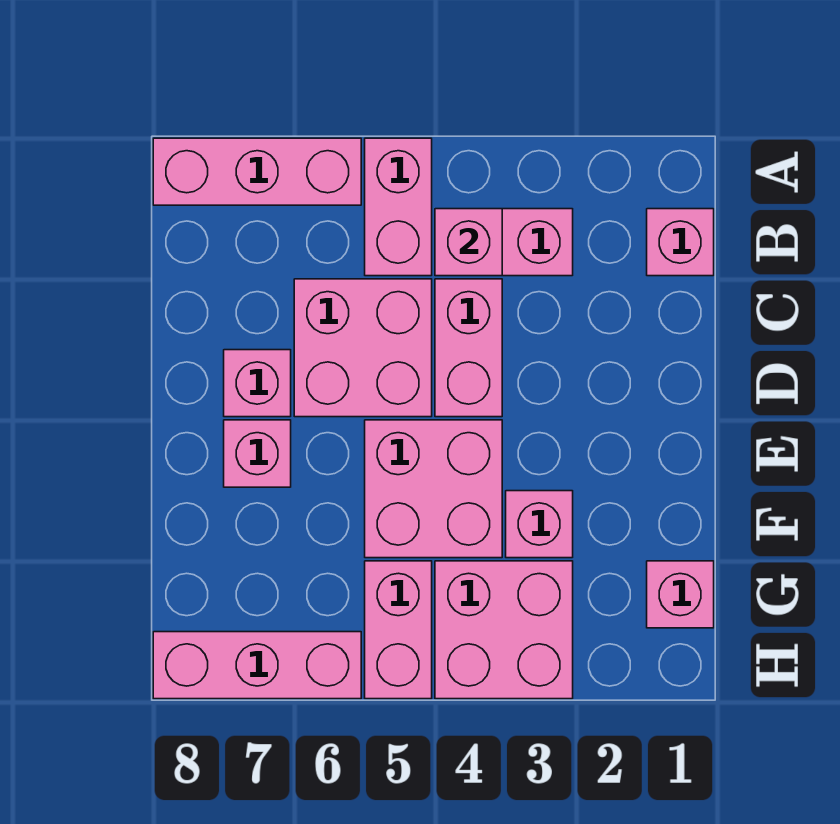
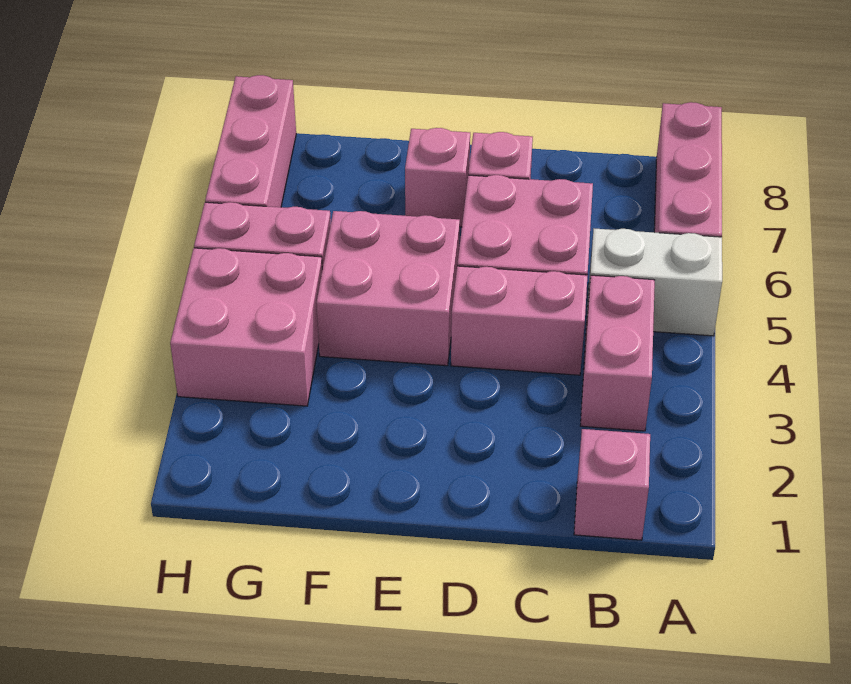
pink brick A5:B5 level 1 -> white brick A5:B5 level 1
pink brick B4 level 2 -> none
pink brick F3 level 1 -> none
pink brick G1 level 1 -> none

